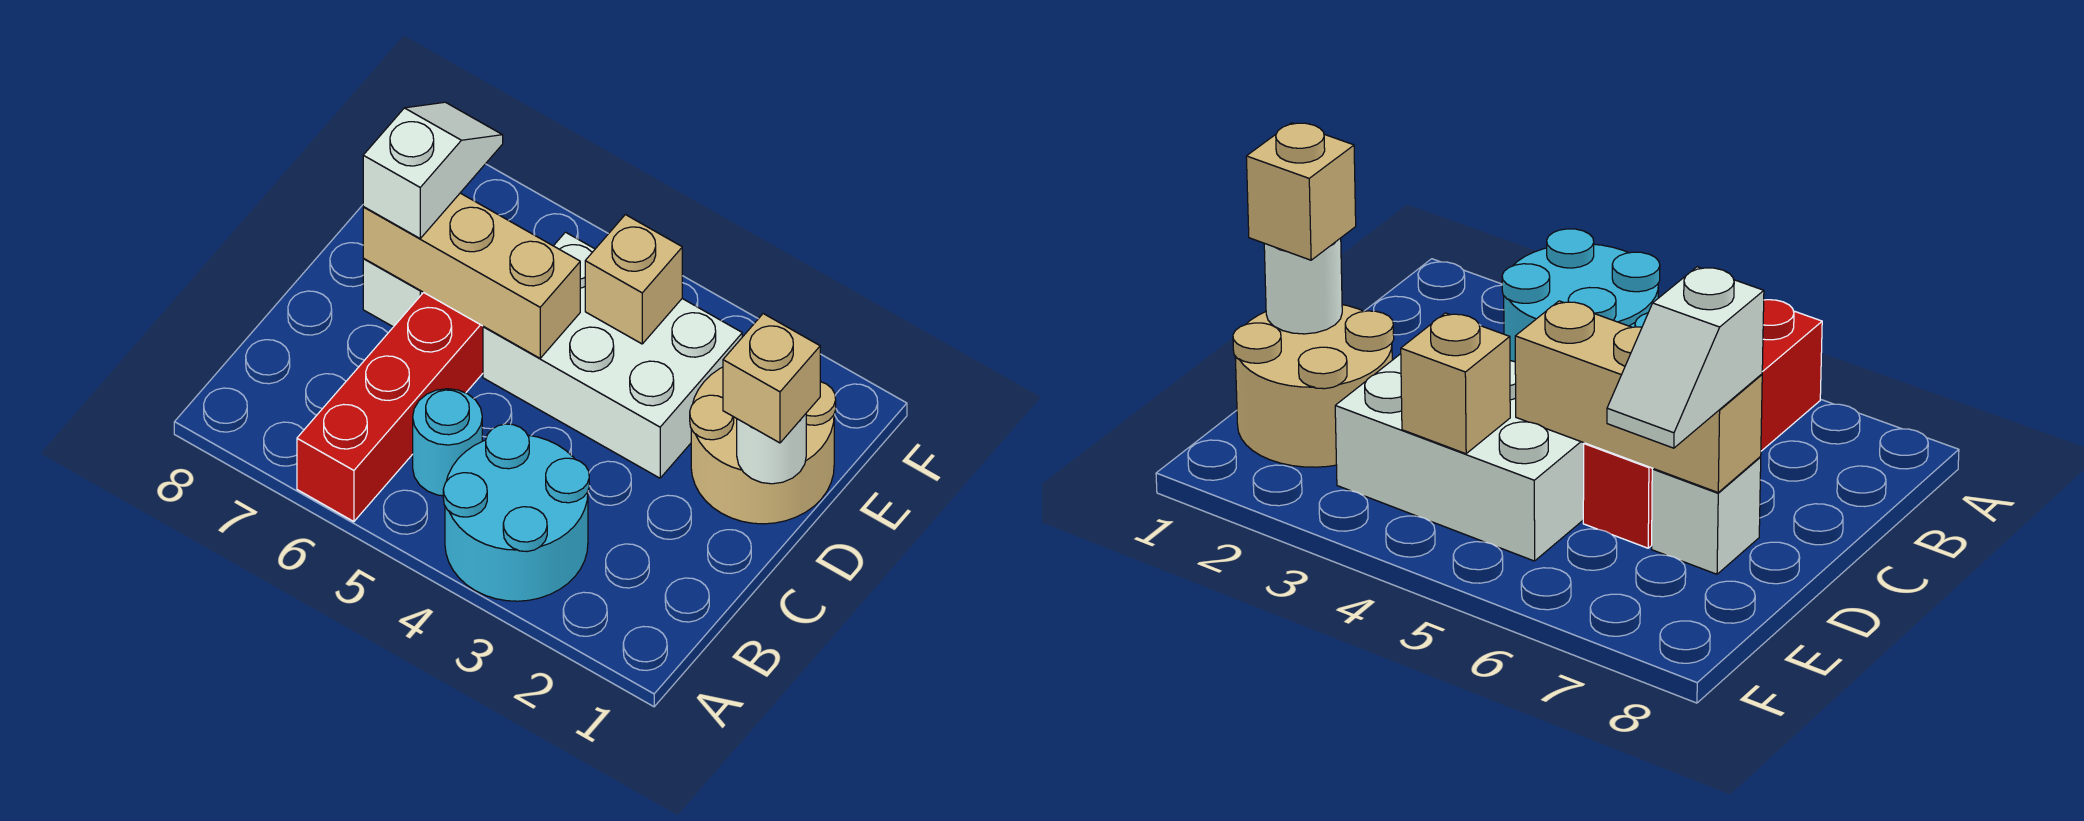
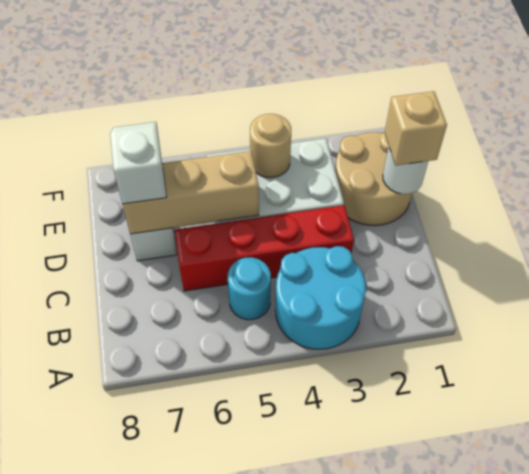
red brick A6:D6 level 1 -> red brick C3:C6 level 1
tan brick E4 level 2 -> tan round brick E4 level 2

